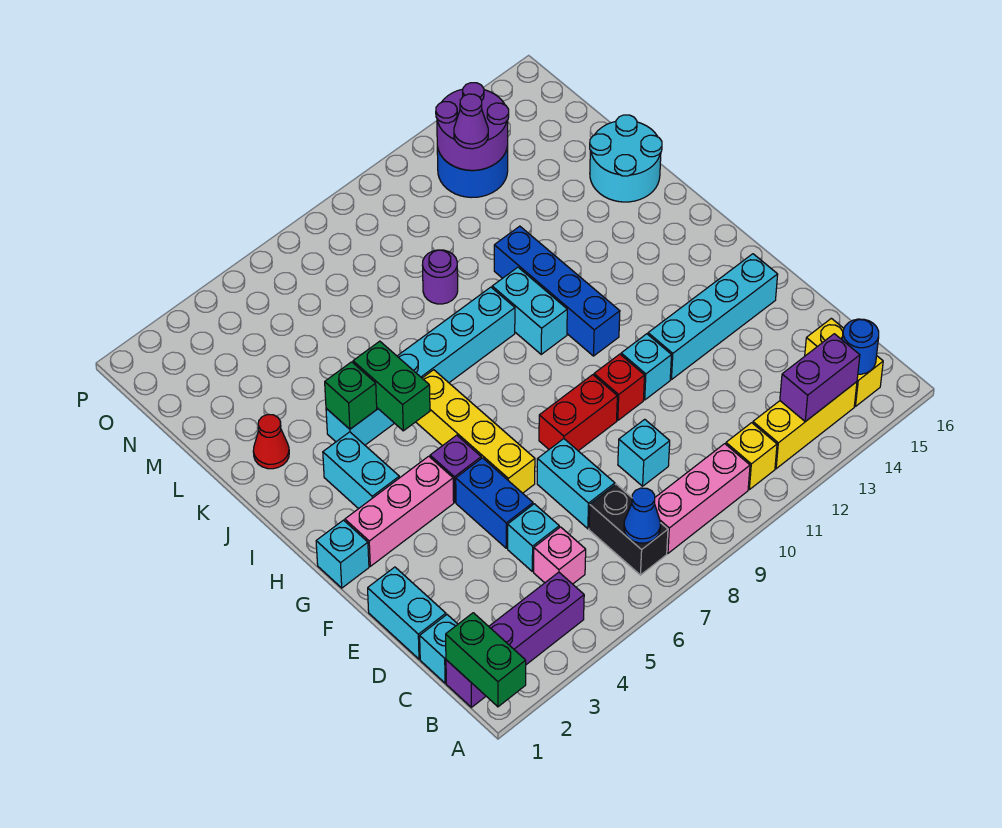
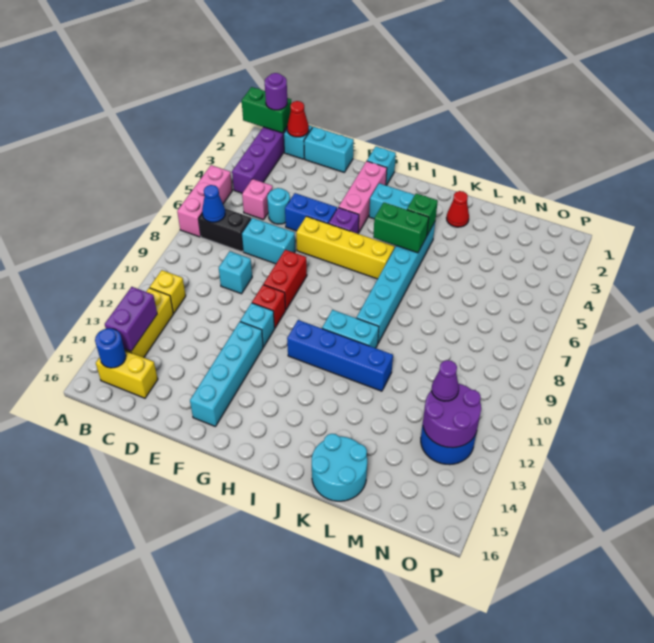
pink brick B8:B10 level 1 -> pink brick A5:A7 level 1
none -> red cone C1 level 2
cyan brick D5 level 1 -> cyan round brick D5 level 1
purple round brick L9 level 1 -> purple round brick B1 level 3

